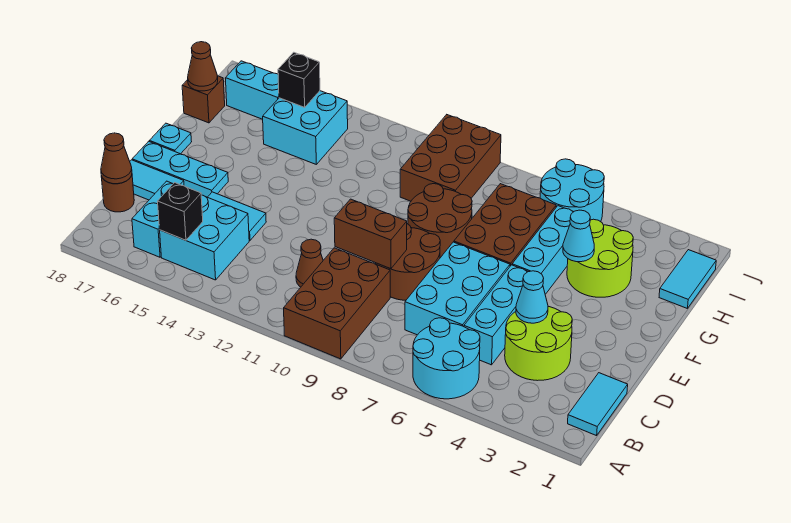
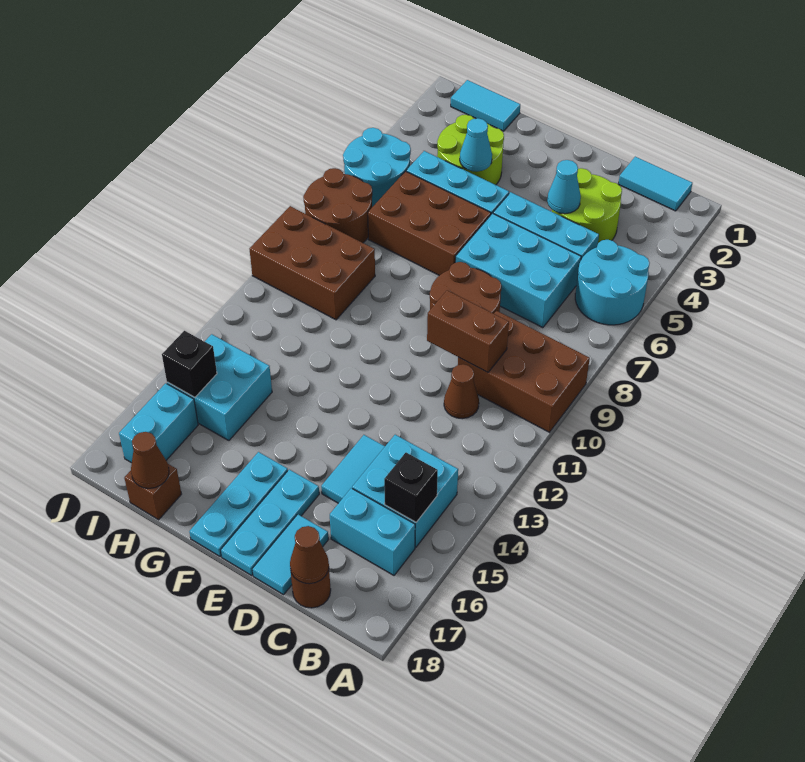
brown brick D9:D10 level 2 -> brown brick C10:D10 level 2
brown round brick F8:G9 level 1 -> brown round brick I7:J8 level 1
cyan plate F18 level 1 -> cyan plate F16:F18 level 1

